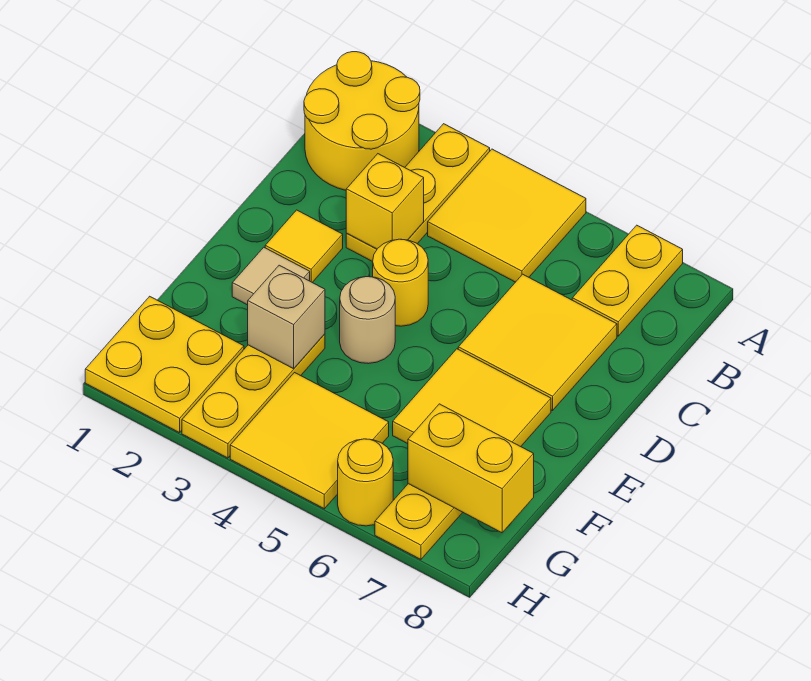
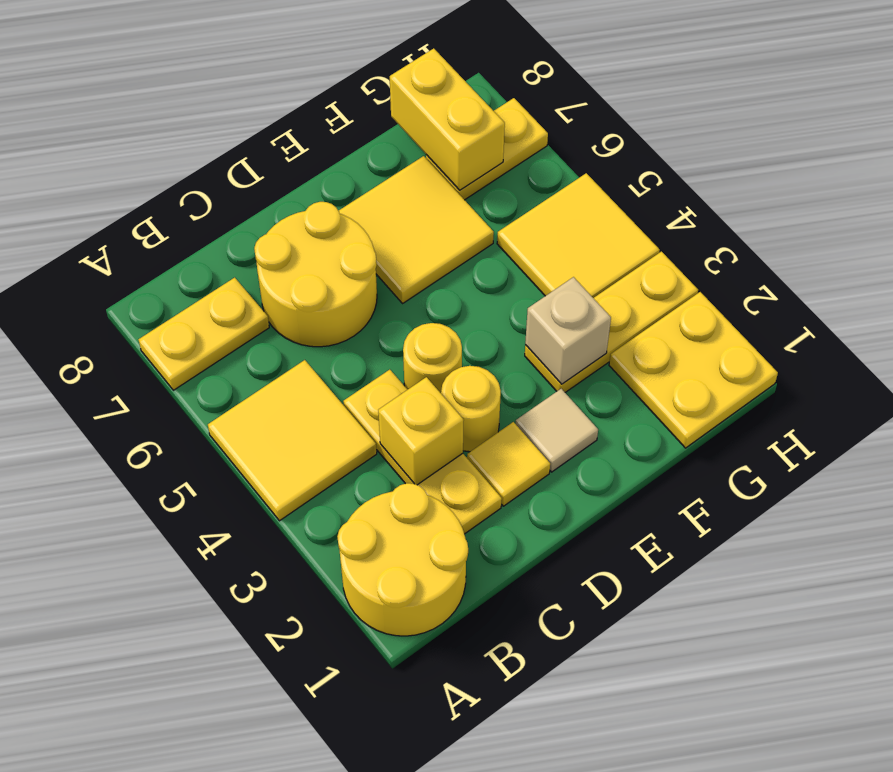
yellow plate A3:C3 level 1 -> yellow plate C2:C4 level 1
yellow tile C6:D7 level 1 -> yellow round brick C6:D7 level 1
tan round brick E4 level 1 -> none
yellow round brick H6 level 1 -> yellow round brick D3 level 1

